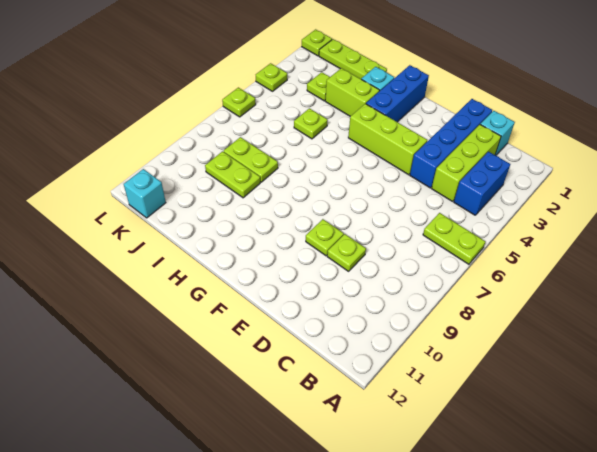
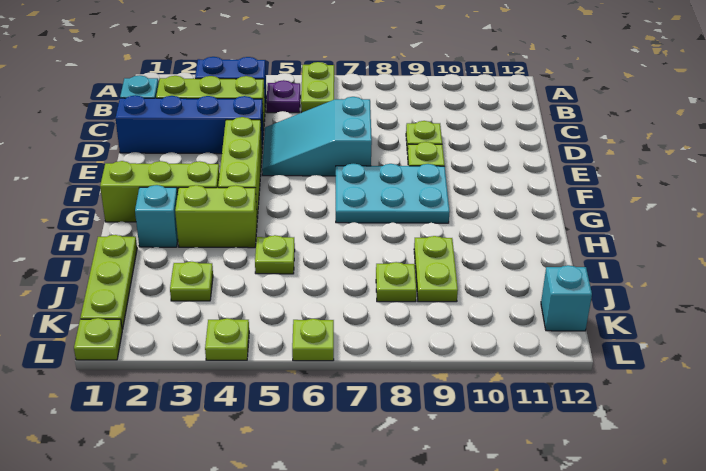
none -> purple plate B5 level 1
none -> cyan slope D5:E7 level 1 top 7
none -> cyan plate F7:G9 level 1
blue brick G1:G3 level 1 -> lime brick G1:G3 level 1
lime brick H3:I3 level 1 -> lime brick H3:H4 level 1
lime plate I8:J8 level 1 -> lime plate J8 level 1

